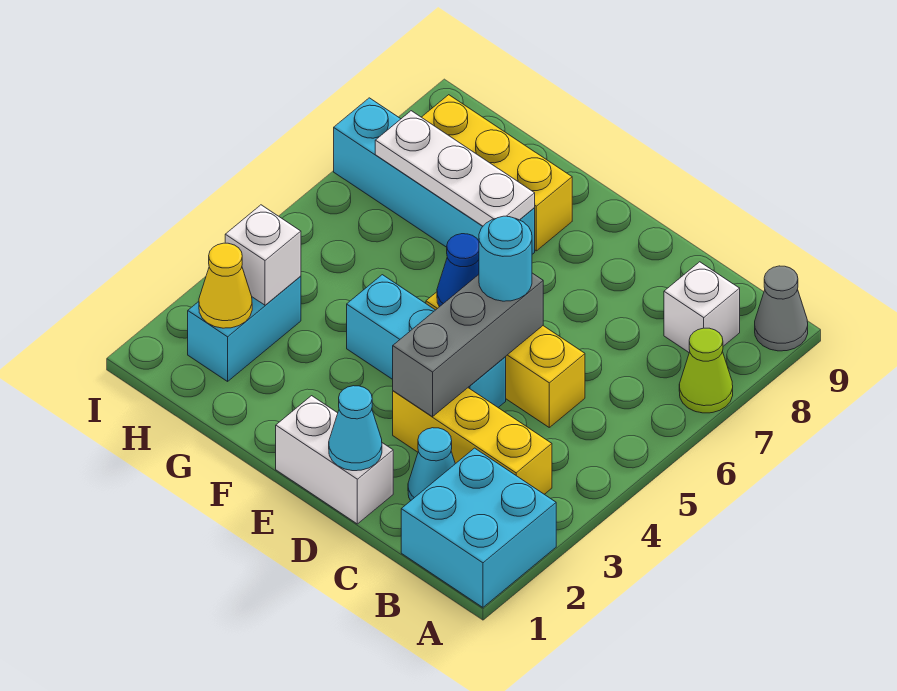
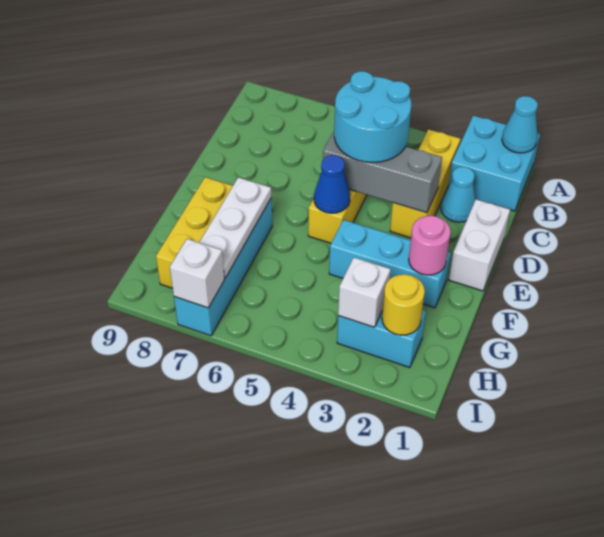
lime cone A7 level 1 -> none
grey cone A9 level 1 -> none
white brick B8 level 1 -> white brick I7 level 2
cyan cone D1 level 2 -> cyan cone A1 level 2
cyan brick D4:F4 level 1 -> cyan brick F2:F4 level 1
cyan round brick D5 level 3 -> cyan round brick C4:D5 level 3
none -> pink round brick F2 level 2
yellow cone H2 level 2 -> yellow round brick H2 level 2

